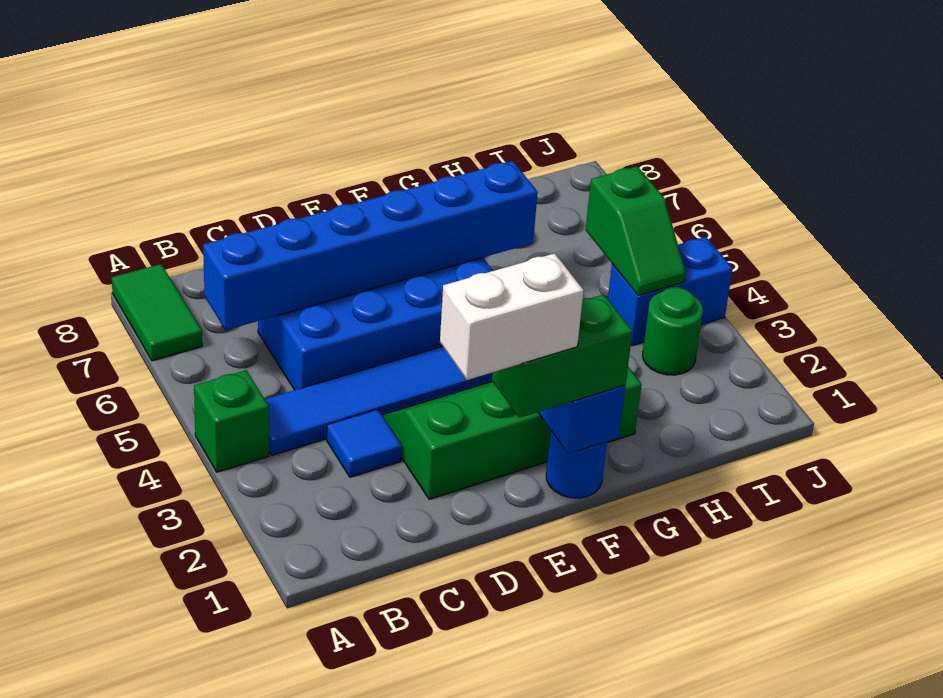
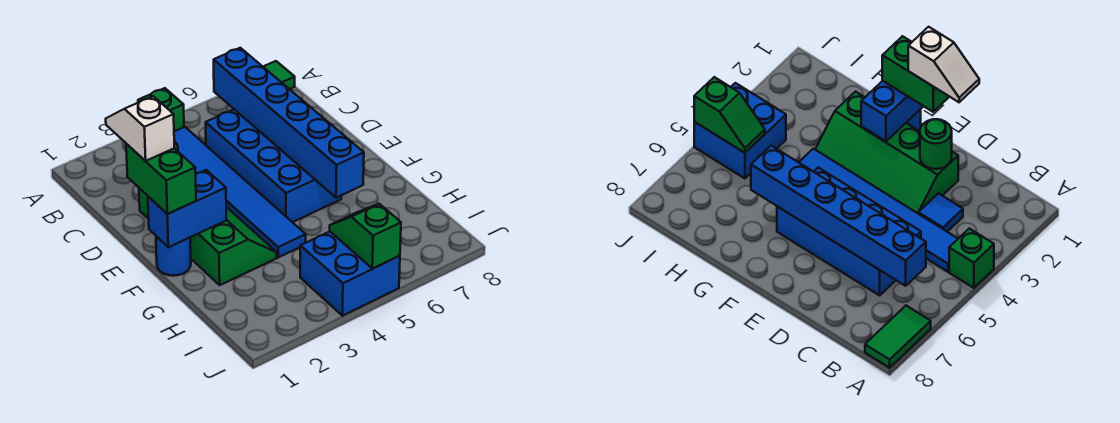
white brick D1:E1 level 4 -> white slope D1:E1 level 4 top E
green round brick I3 level 1 -> green round brick D2 level 2
blue brick I4:J4 level 1 -> blue brick I4:J5 level 1
green slope I4:I5 level 2 top 5 -> green slope I5:J5 level 2 top J

